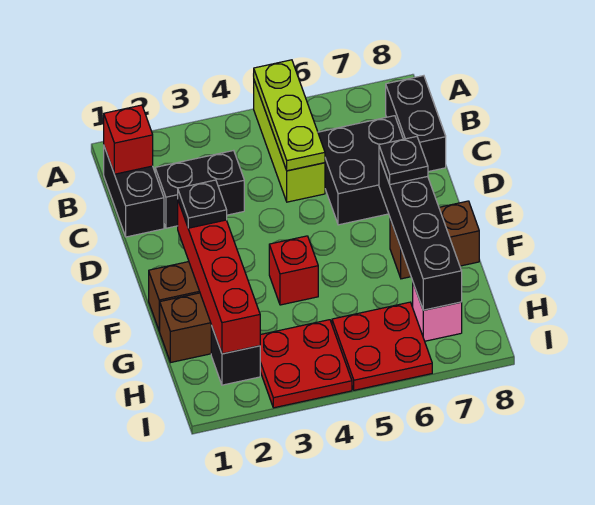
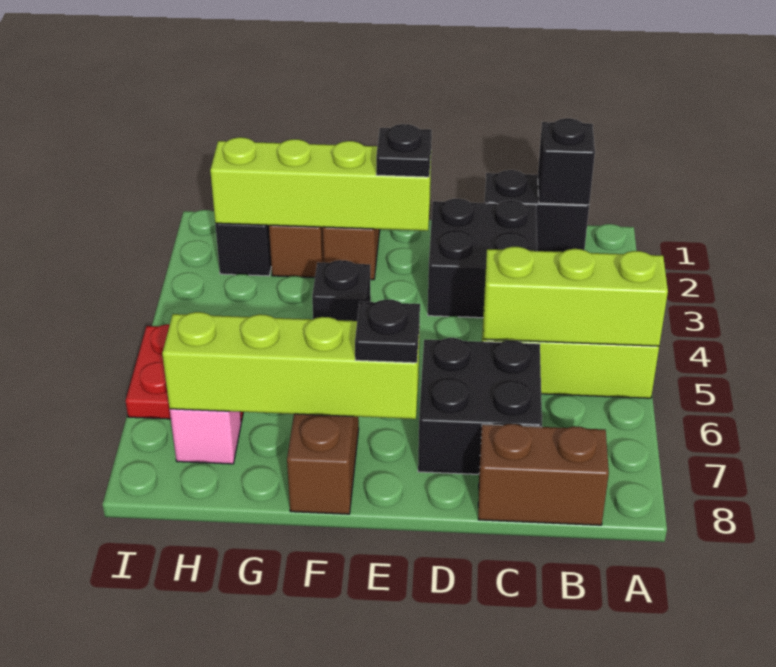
lime plate A5:C5 level 2 -> lime brick A5:C5 level 2
red brick B1 level 2 -> black brick B1 level 2
black brick B8:C8 level 1 -> brown brick B8:C8 level 1
black brick C2:C3 level 1 -> black brick C2:D3 level 1
red brick E2:H2 level 2 -> lime brick E2:H2 level 2
black brick E7:H7 level 2 -> lime brick E7:H7 level 2
red brick F4 level 1 -> black brick F4 level 1
red plate H3:I4 level 1 -> none

